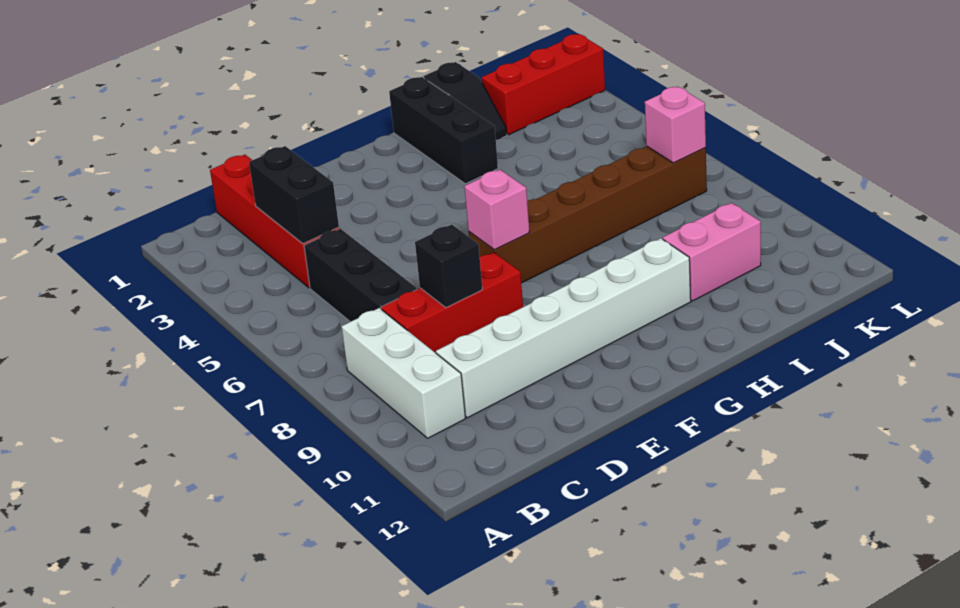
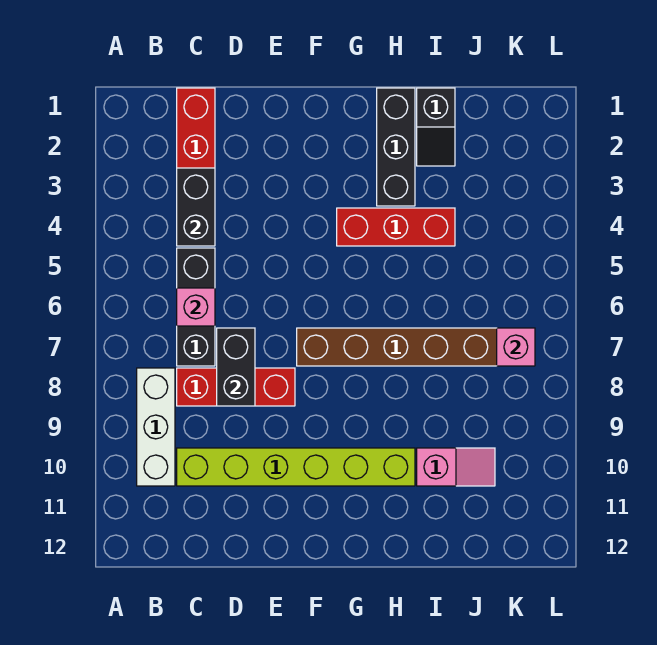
white brick C10:H10 level 1 -> lime brick C10:H10 level 1
black brick D8 level 2 -> black brick D7:D8 level 2
pink brick F7 level 2 -> pink brick C6 level 2
pink brick I10:J10 level 1 -> pink slope I10:J10 level 1 top I
red brick J2:L2 level 1 -> red brick G4:I4 level 1

